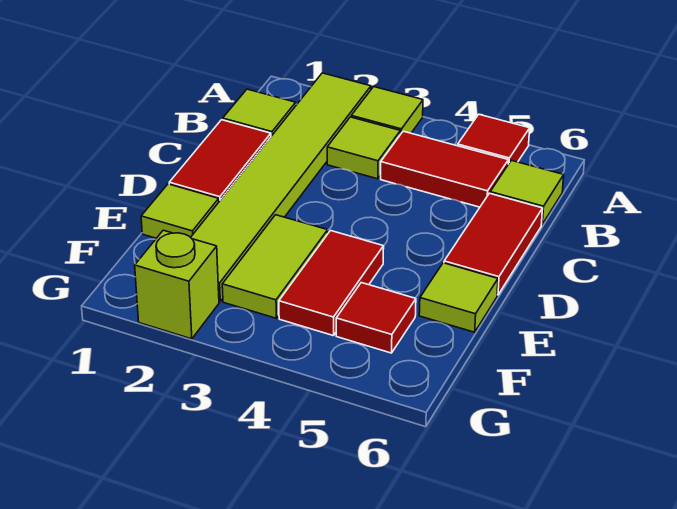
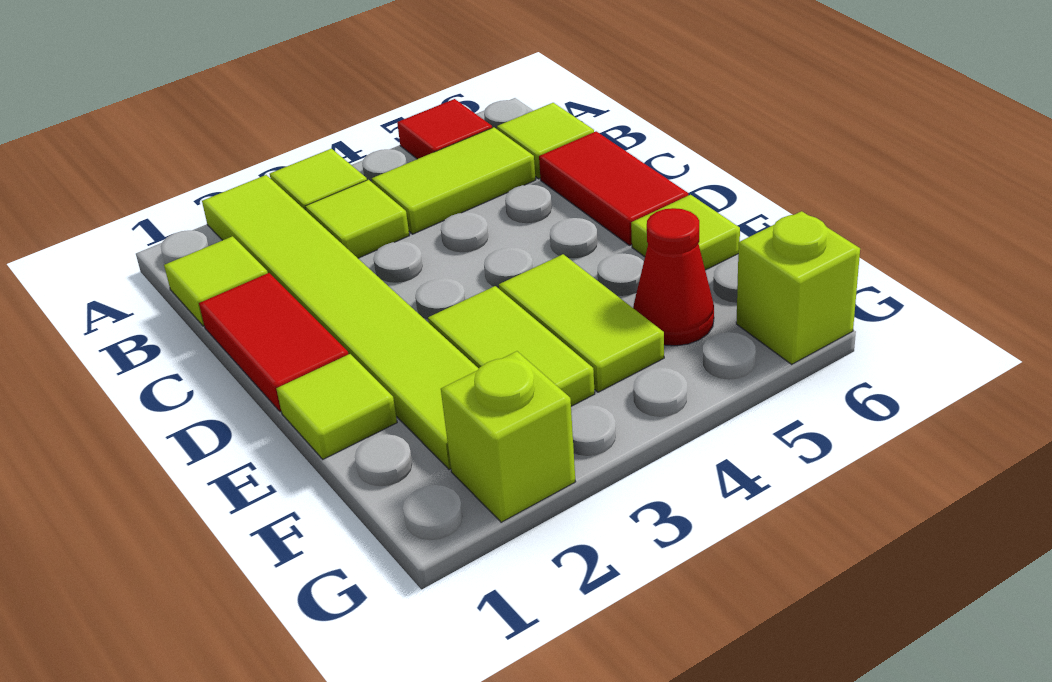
red tile B4:B5 level 1 -> lime tile B4:B5 level 1
red tile E4:F4 level 1 -> lime tile E4:F4 level 1
red tile F5 level 1 -> red cone F5 level 1
none -> lime brick G6 level 1

